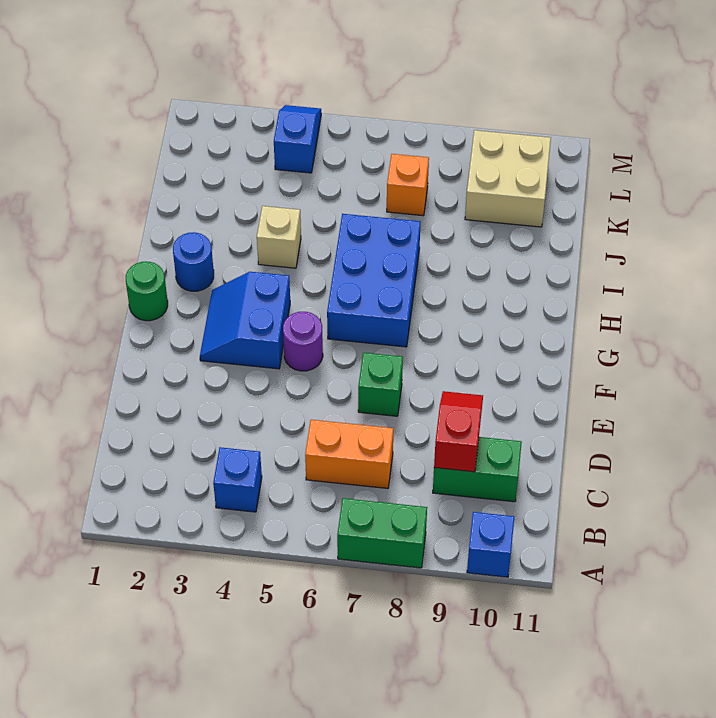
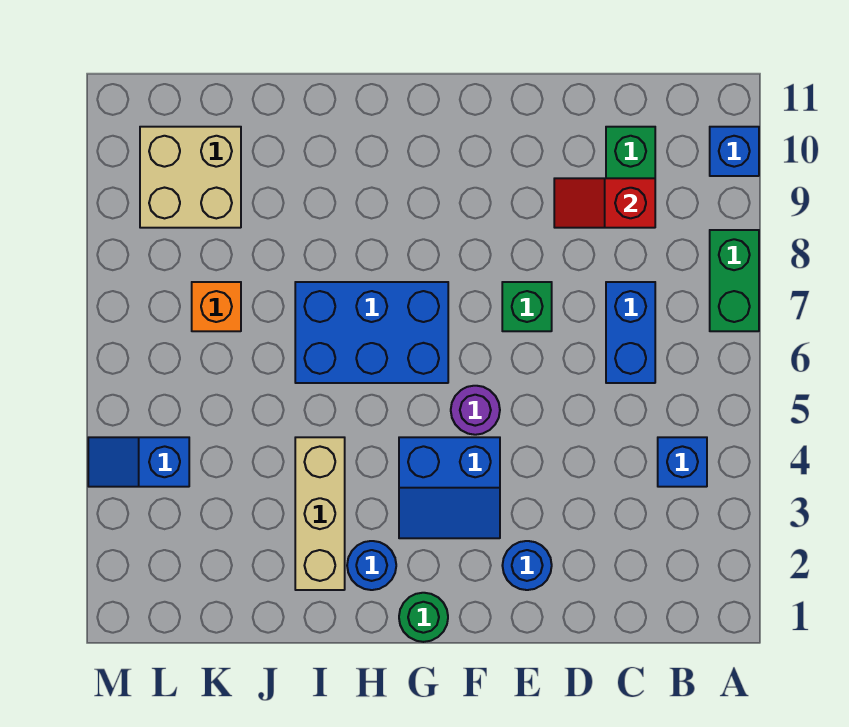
orange brick C6:C7 level 1 -> blue brick C6:C7 level 1
none -> blue round brick E2 level 1
tan brick I4 level 1 -> tan brick I2:I4 level 1

